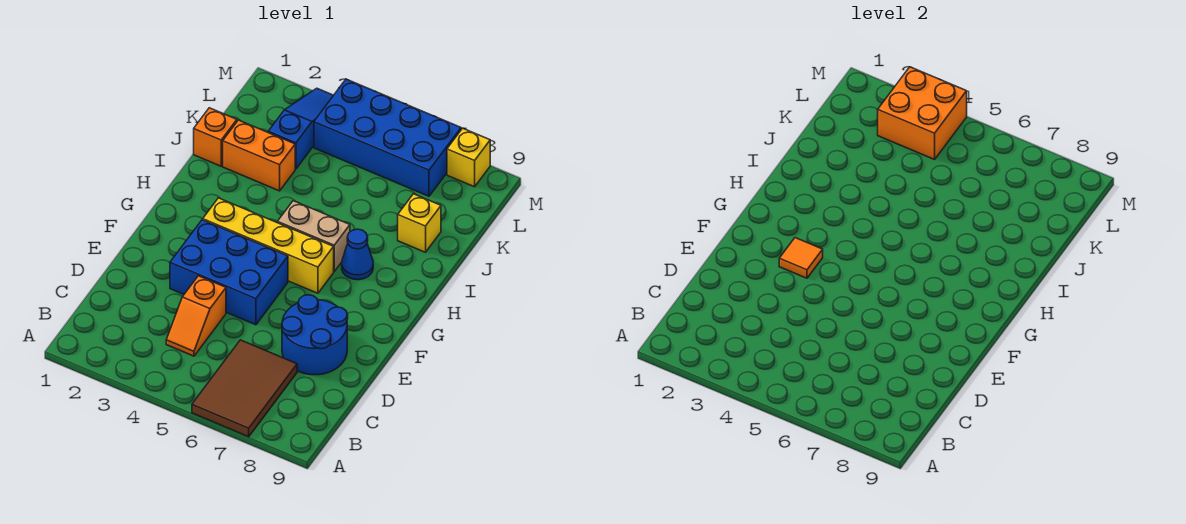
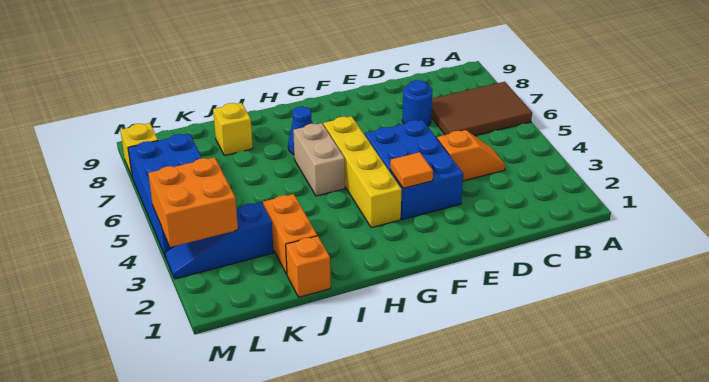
blue round brick D7:E8 level 1 -> blue round brick D7 level 1

